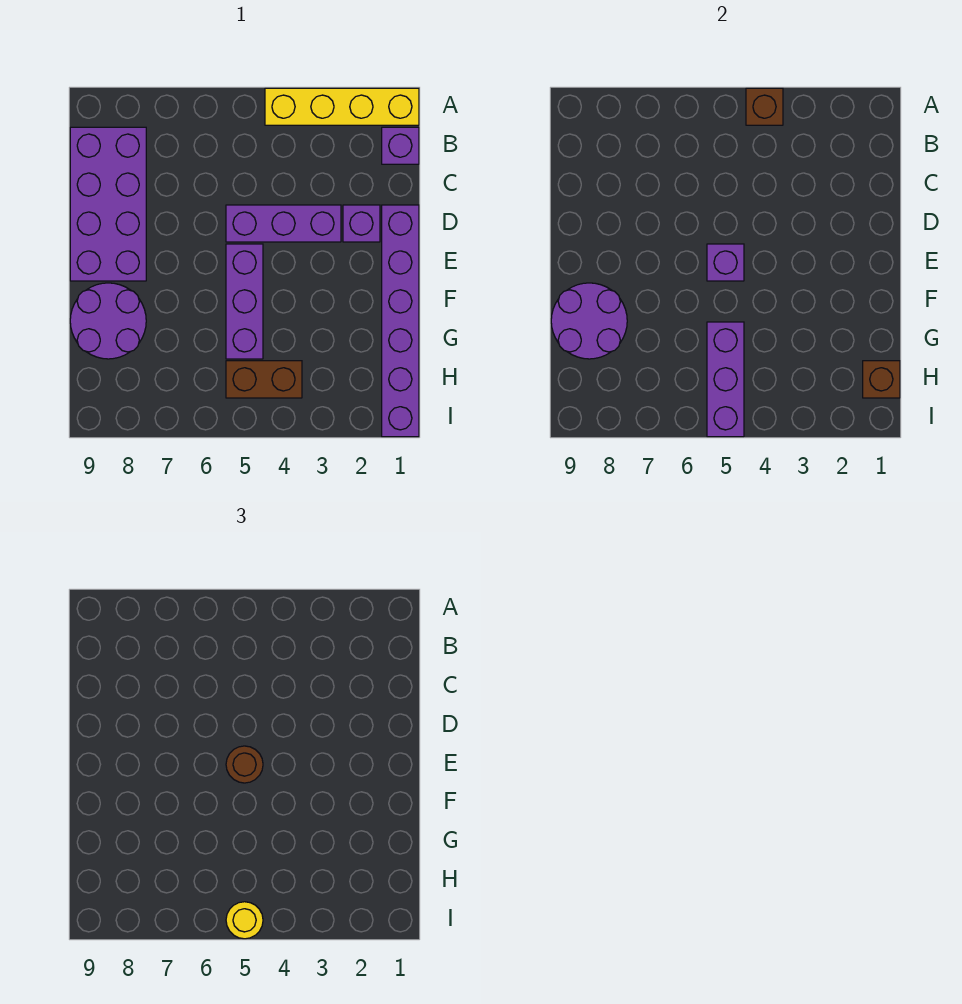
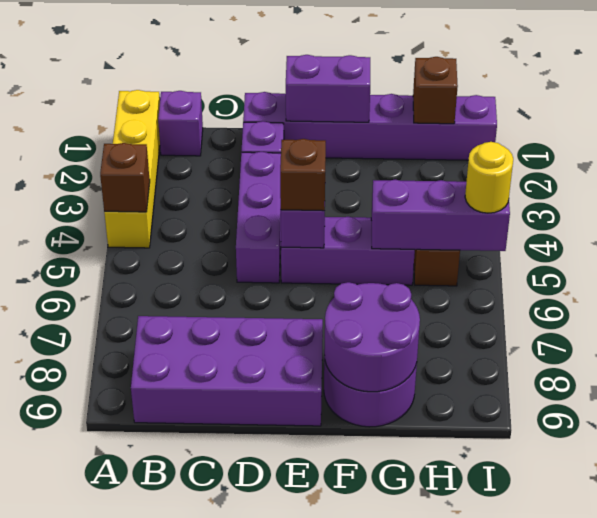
none -> purple brick E1:F1 level 2
brown round brick E5 level 3 -> brown brick E5 level 3

